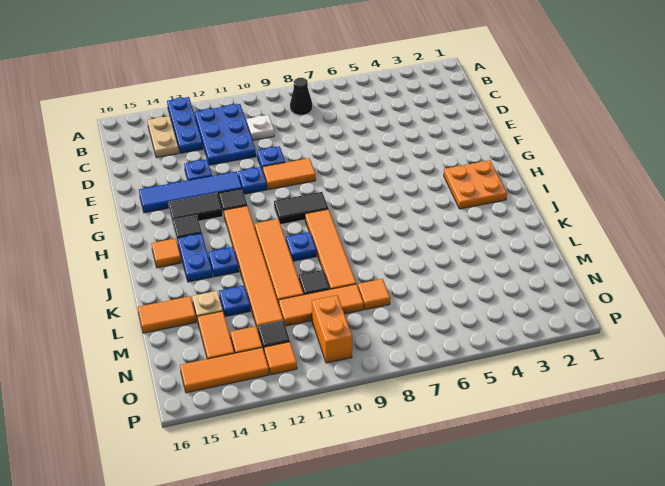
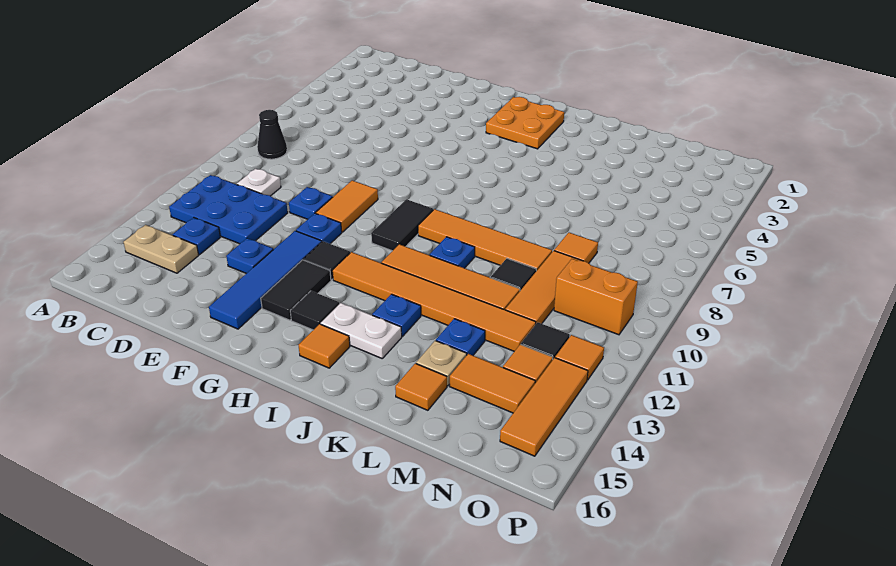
blue plate A13:C13 level 1 -> blue plate C13 level 1
blue plate I14:J14 level 1 -> white plate I14:J14 level 1
orange tile L15:L16 level 1 -> orange tile L15 level 1

